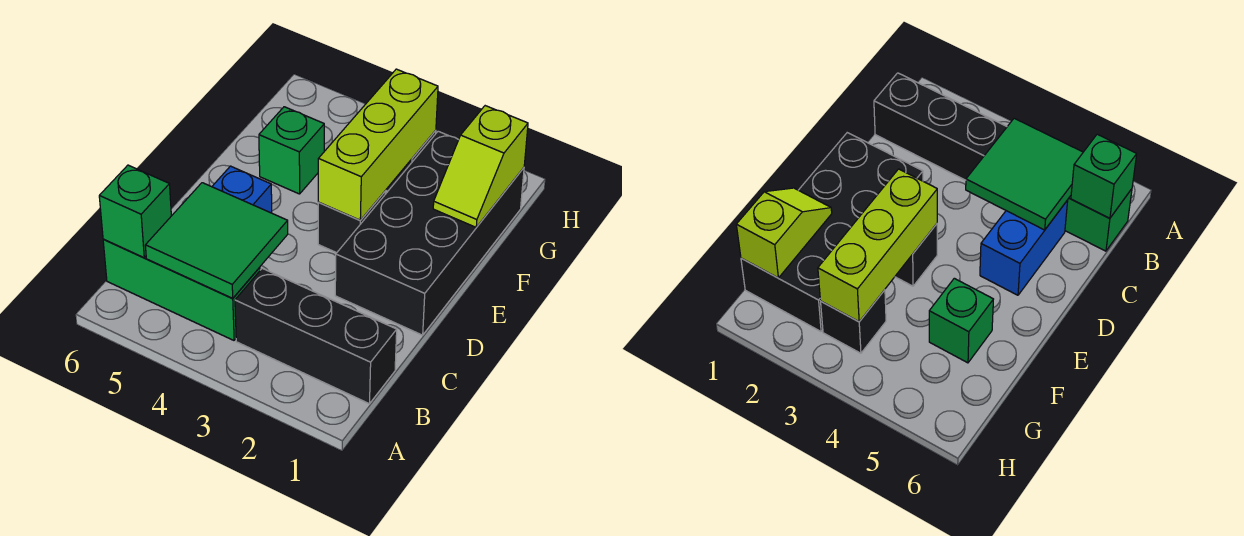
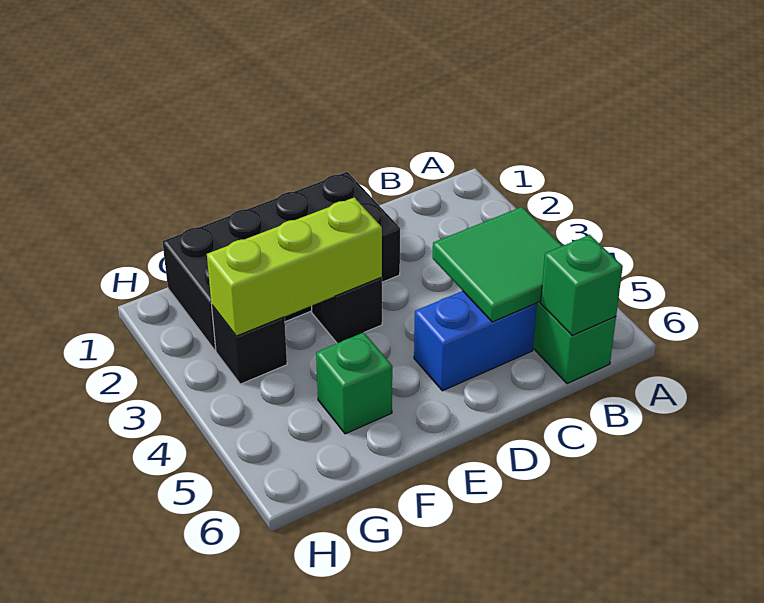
black brick B1:B3 level 1 -> none
lime slope F1:G1 level 2 top G -> none

